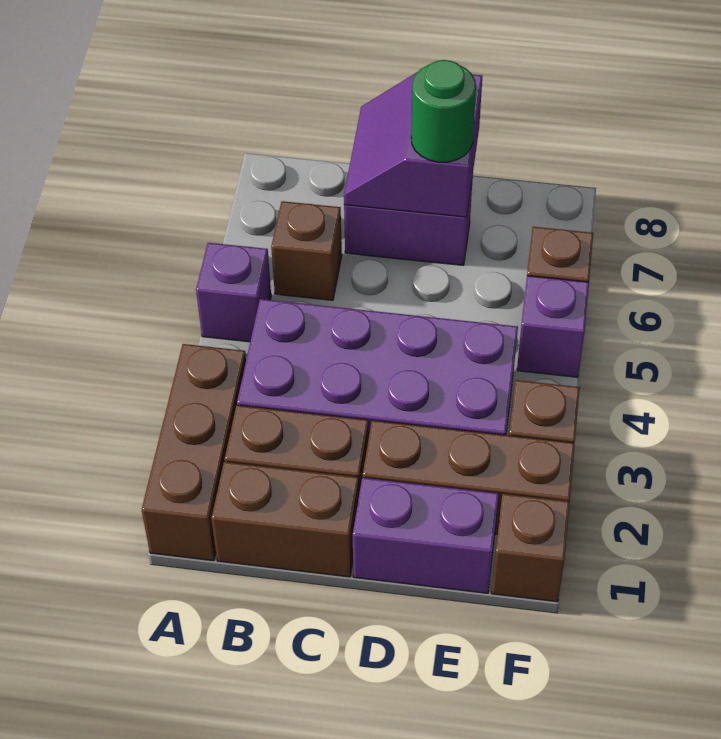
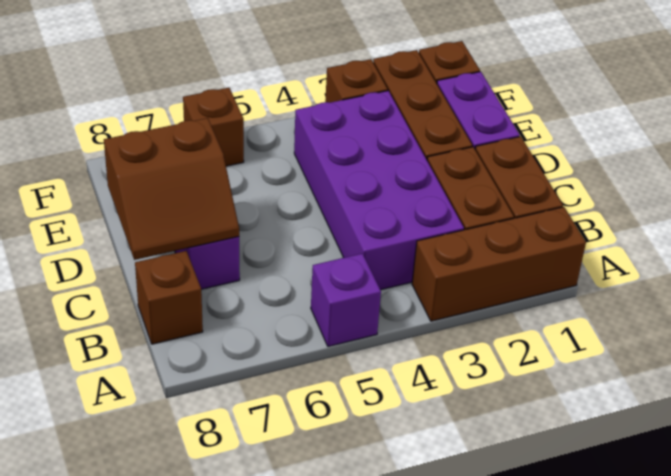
brown brick B6 level 1 -> brown brick B8 level 1
purple slope C7:D8 level 2 top D -> brown slope C7:D8 level 2 top D
green round brick D7 level 3 -> none
purple brick F5 level 1 -> none

